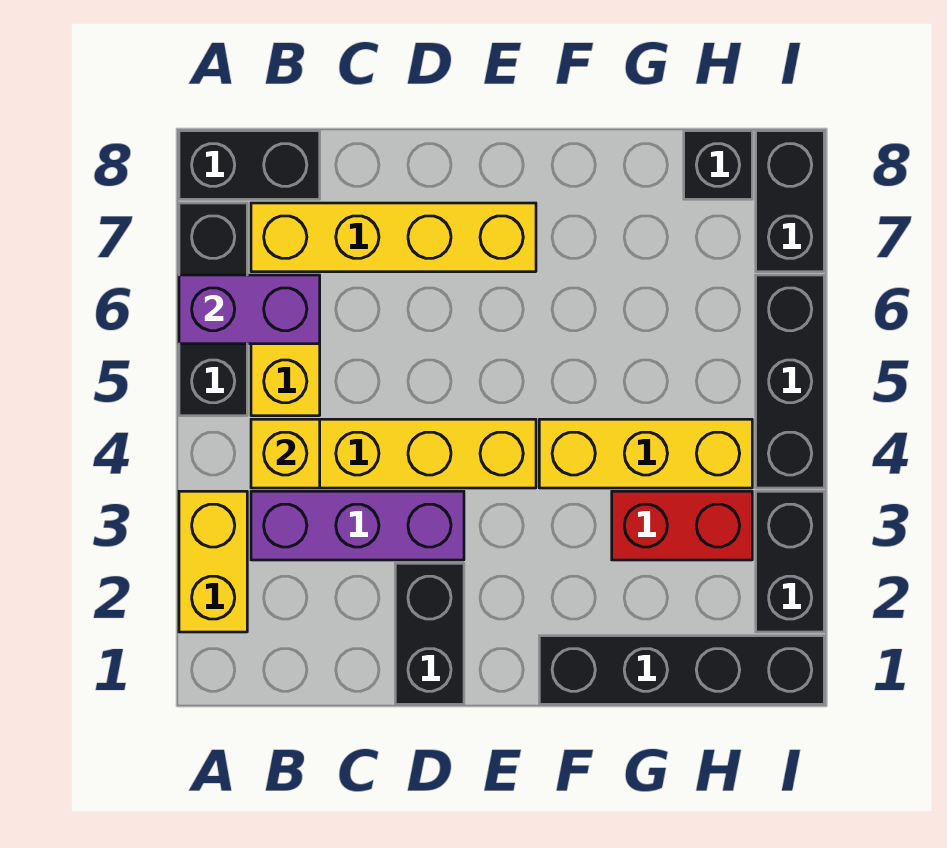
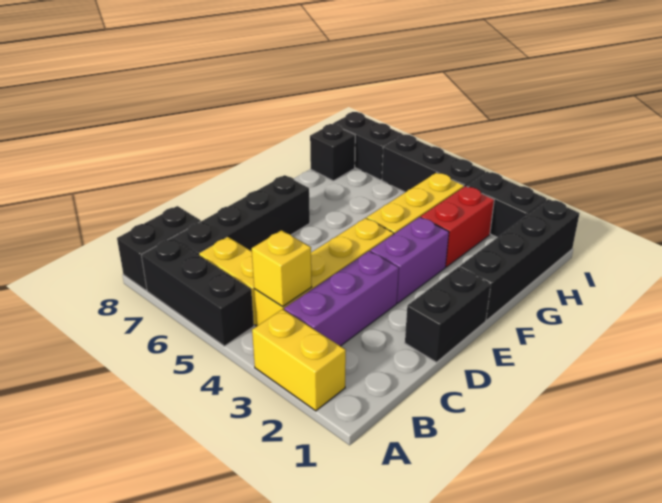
purple brick A6:B6 level 2 -> purple brick E3:F3 level 1
yellow brick B7:E7 level 1 -> black brick B7:E7 level 1
black brick D1:D2 level 1 -> black brick D1:E1 level 1

